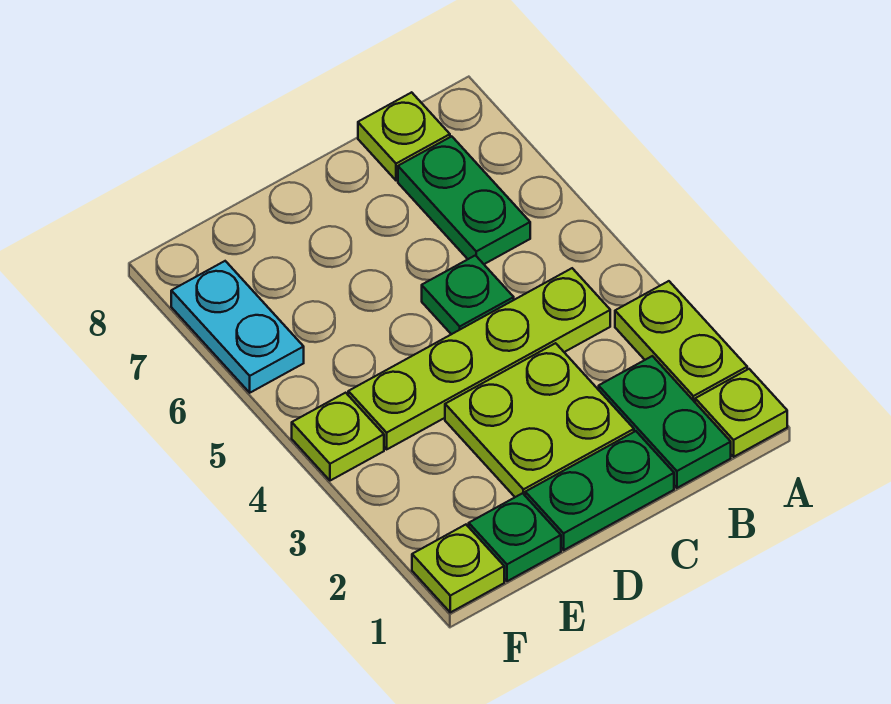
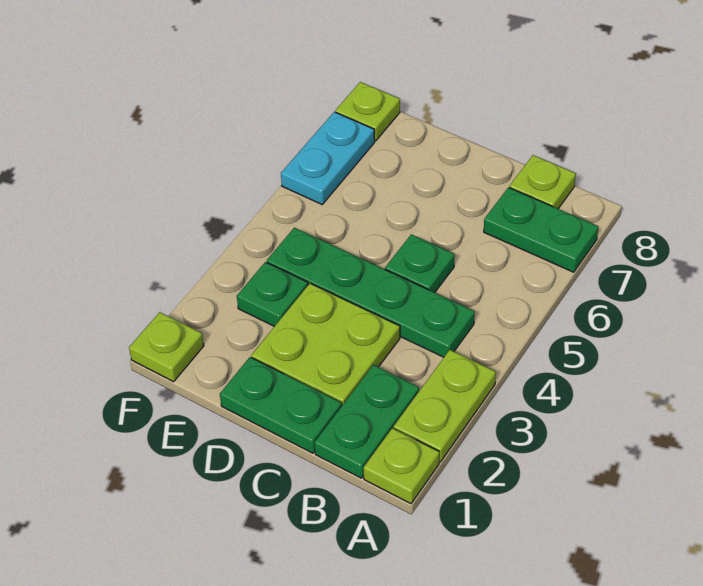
lime plate B4:E4 level 1 -> green plate B4:E4 level 1
green plate B6:B7 level 1 -> green plate A7:B7 level 1
green plate E1 level 1 -> green plate E3 level 1
lime plate F4 level 1 -> lime plate F8 level 1

